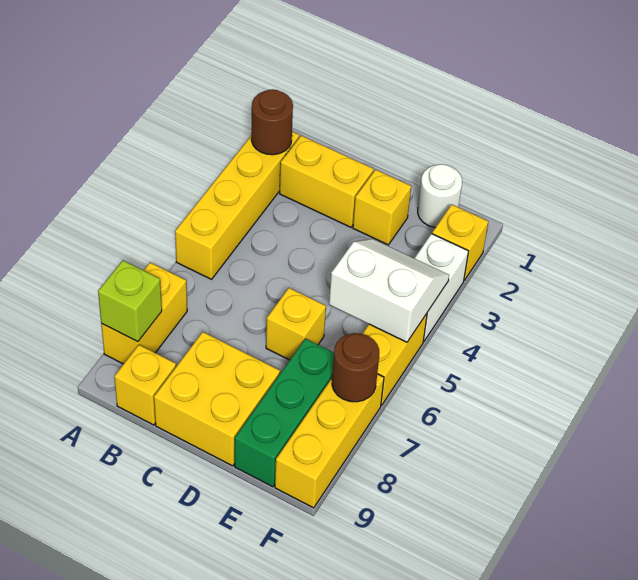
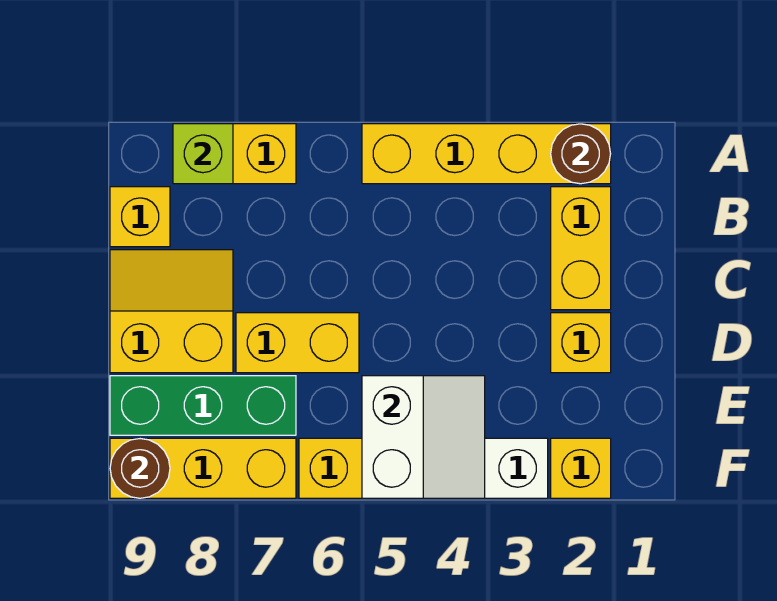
yellow brick C8:D9 level 1 -> yellow slope C8:D9 level 1 top D
yellow brick D6 level 1 -> yellow brick D6:D7 level 1
white round brick E1 level 1 -> none
brown round brick F7 level 2 -> brown round brick F9 level 2

